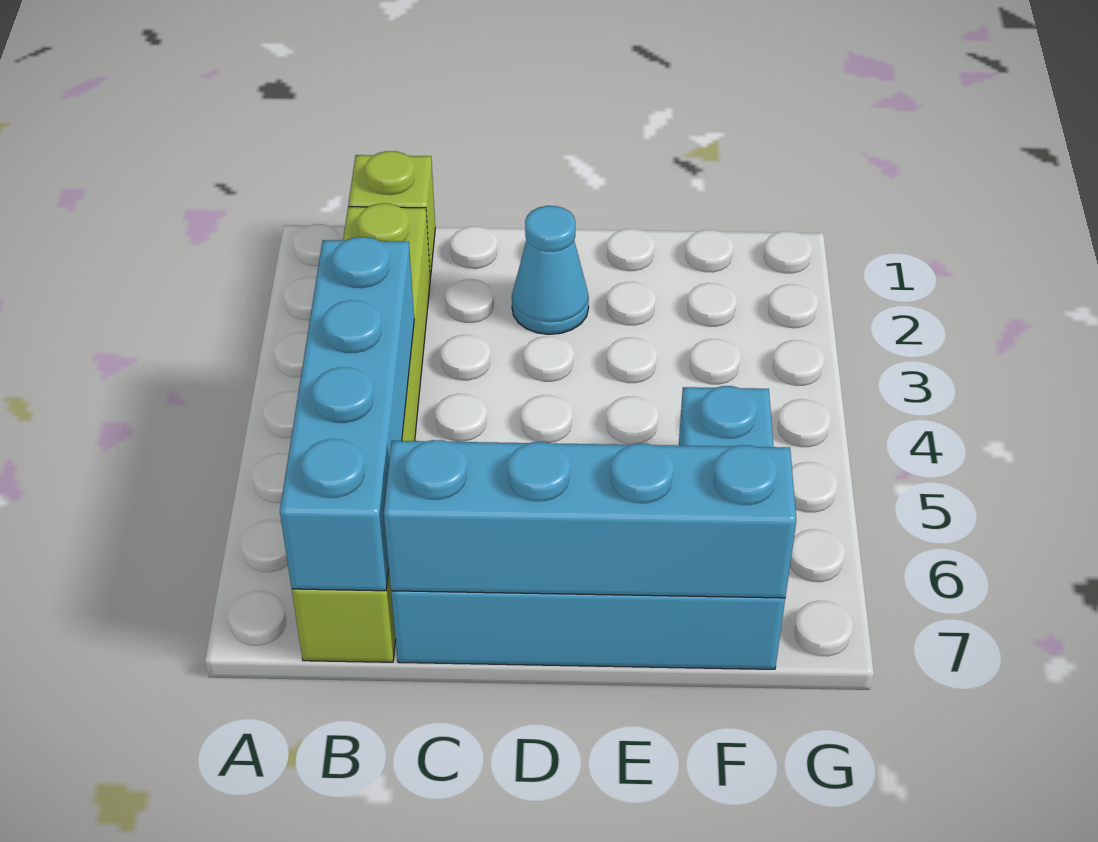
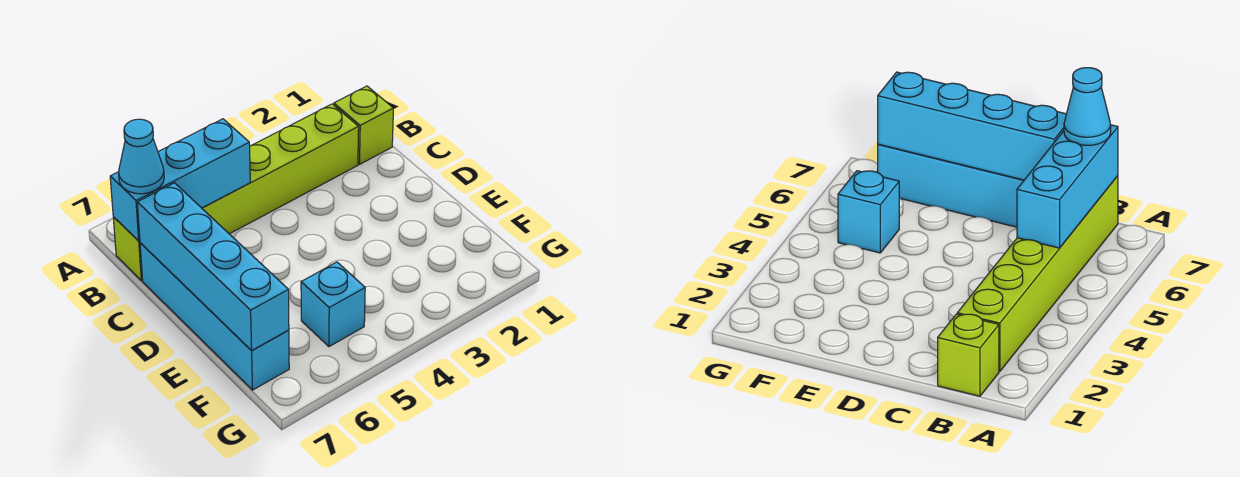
cyan brick B4:B7 level 2 -> cyan brick B5:B7 level 2
cyan cone D2 level 1 -> cyan cone B7 level 3

